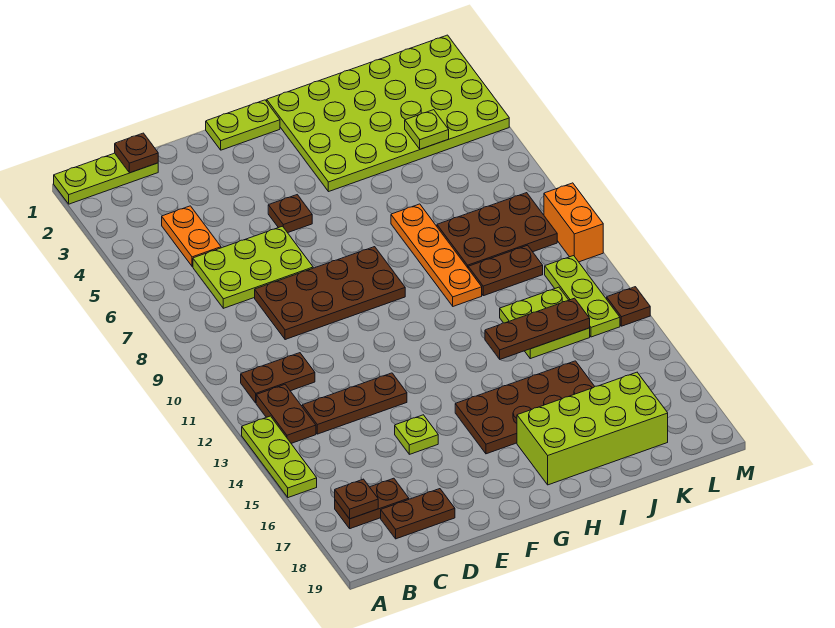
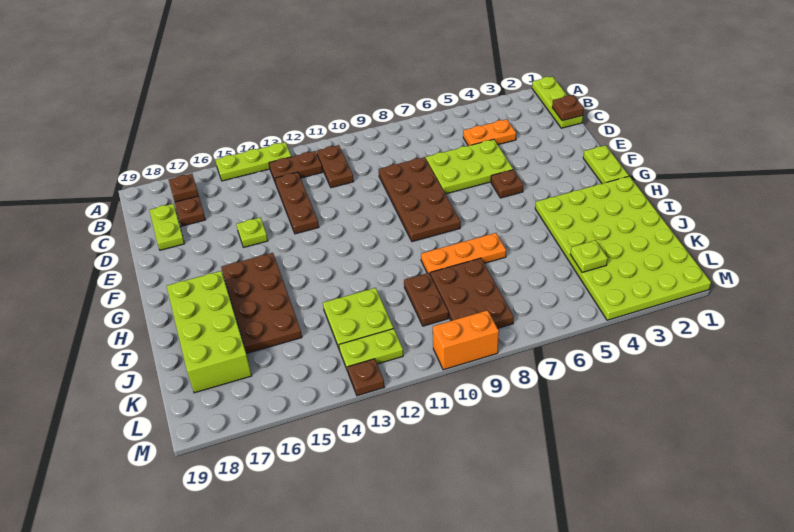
lime plate C6:E7 level 1 -> lime plate D5:E7 level 1
brown plate C18:D18 level 1 -> lime plate C18:D18 level 1
orange plate I7:I10 level 1 -> orange plate I7:I9 level 1
brown plate I13:K13 level 2 -> none
lime plate L11:L13 level 1 -> lime plate L12:L13 level 1

